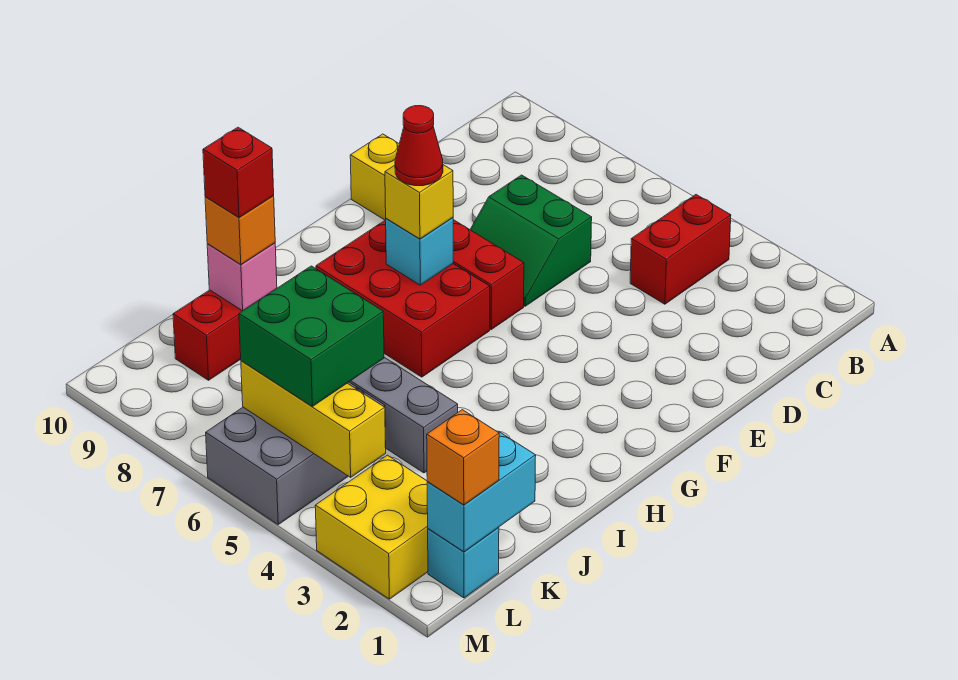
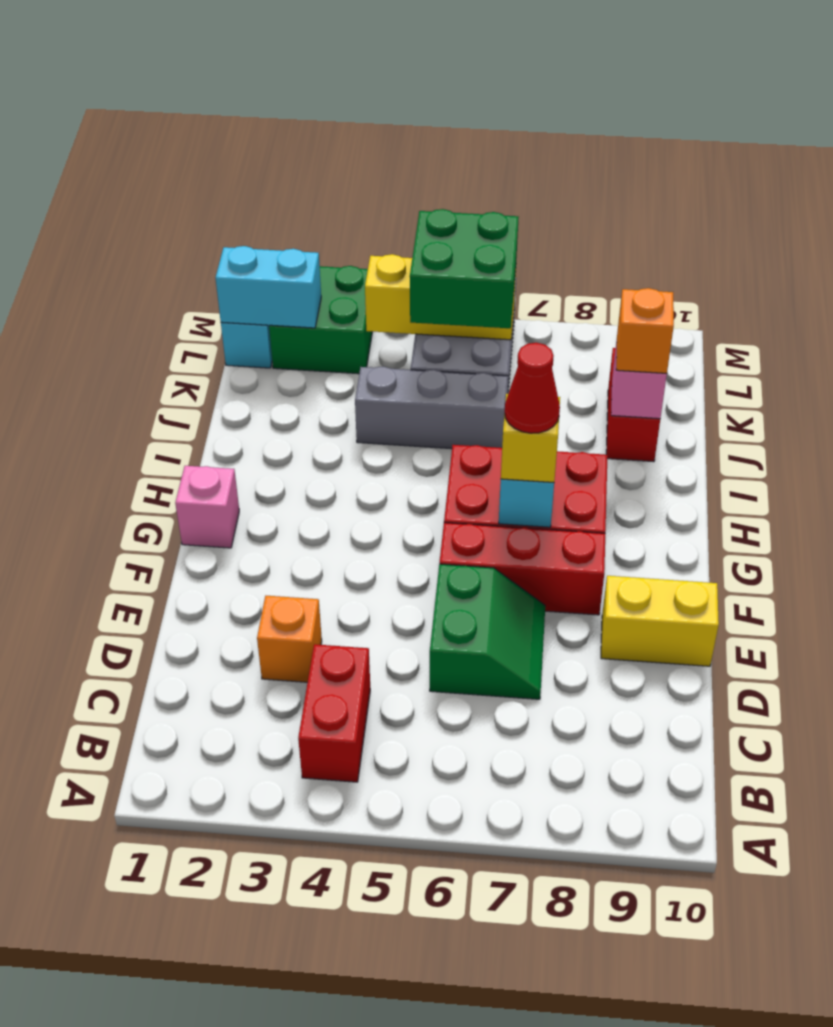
green slope D6:E7 level 1 top D -> green slope D6:E7 level 1 top 6
none -> pink brick G1 level 1
red brick J9 level 4 -> none
cyan brick K1:L1 level 2 -> cyan brick L1:L2 level 2
orange brick L1 level 3 -> orange brick D3 level 1
yellow brick L2:M3 level 1 -> green brick L2:M3 level 1

